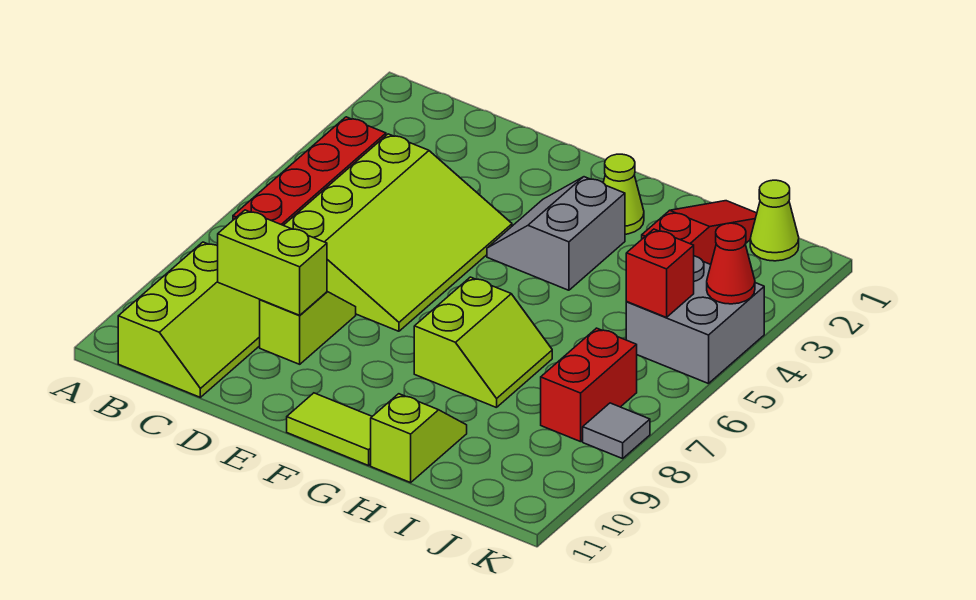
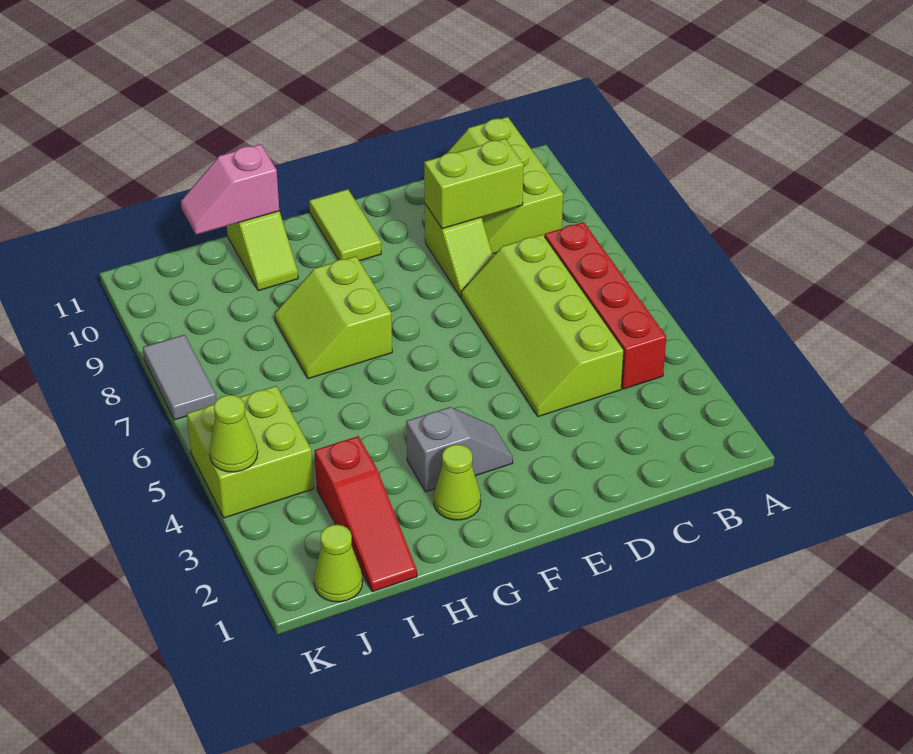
lime slope C4:E7 level 1 top C -> lime slope C4:D7 level 1 top C
grey slope F3:G4 level 1 top G -> grey slope F3:G3 level 1 top G
lime tile F11:G11 level 1 -> lime tile F10:F11 level 1
none -> pink slope H11:I11 level 2 top H
grey brick J4:K5 level 1 -> lime brick J4:K5 level 1
red brick J5 level 2 -> none
red brick J7:J8 level 1 -> none
red cone K4 level 2 -> lime cone K4 level 2
grey tile K8 level 1 -> grey tile K7:K8 level 1

